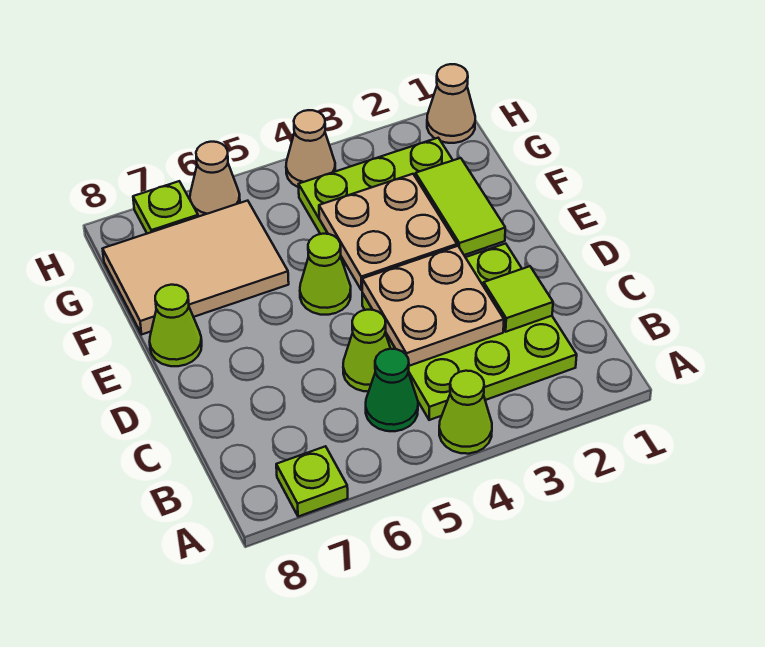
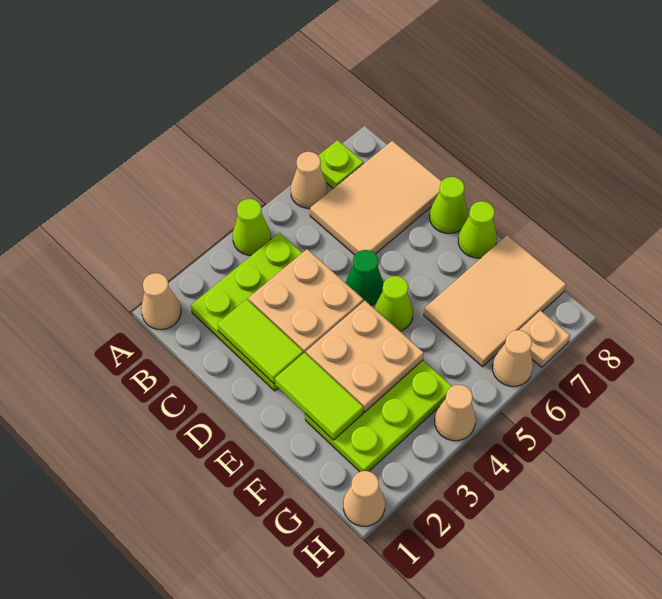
none -> tan cone A1 level 1
none -> tan cone A6 level 1
green cone B5 level 1 -> green cone D5 level 1
none -> tan tile B6:C8 level 1
lime tile C2 level 2 -> lime tile C2:D2 level 2
lime cone C5 level 1 -> lime cone D8 level 1
lime plate H7 level 1 -> tan plate H7 level 1

